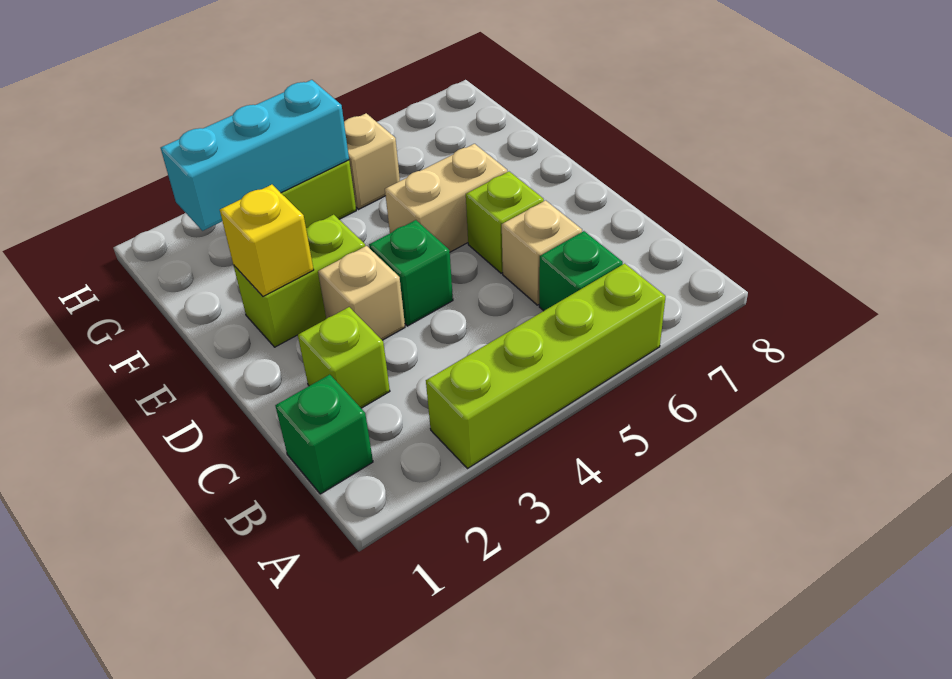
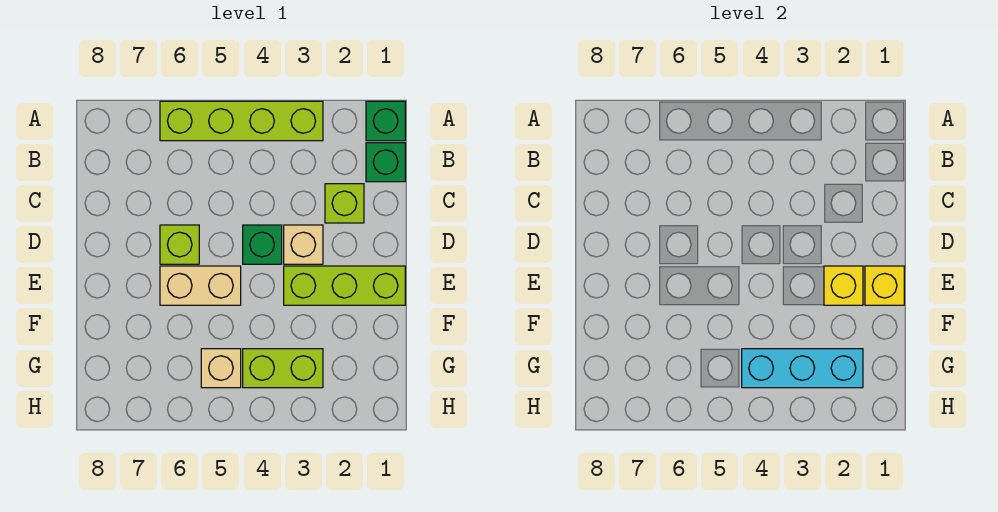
green brick B6 level 1 -> green brick A1 level 1
tan brick C6 level 1 -> none
none -> yellow brick E1 level 2
lime brick E2:E3 level 1 -> lime brick E1:E3 level 1

